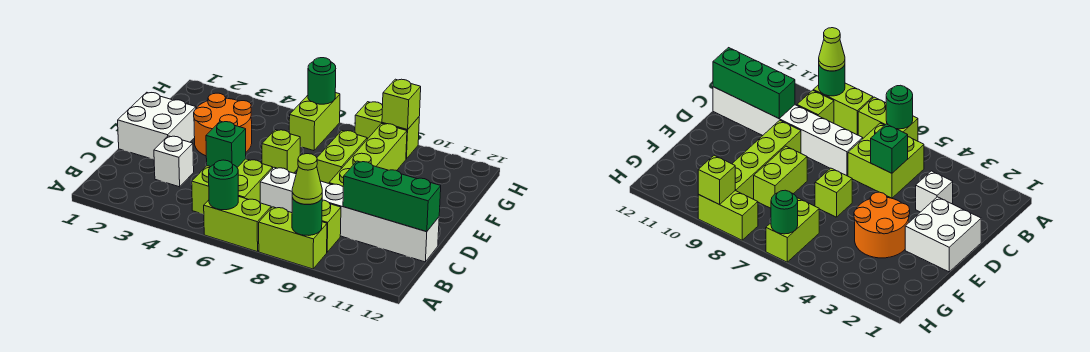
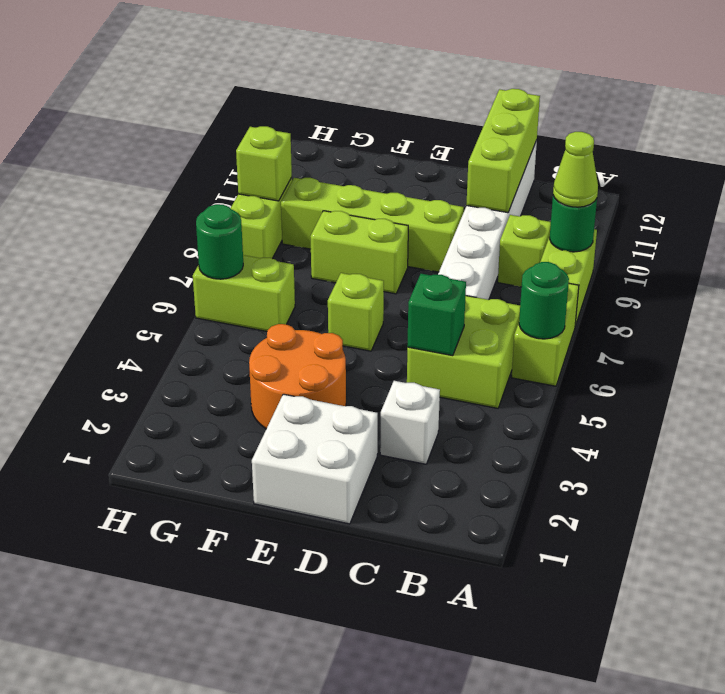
green brick C10:C12 level 2 -> lime brick C10:C12 level 2

